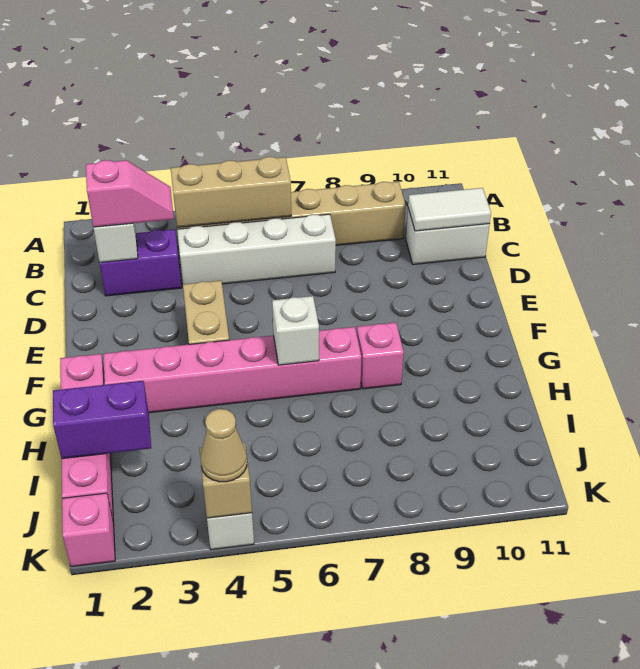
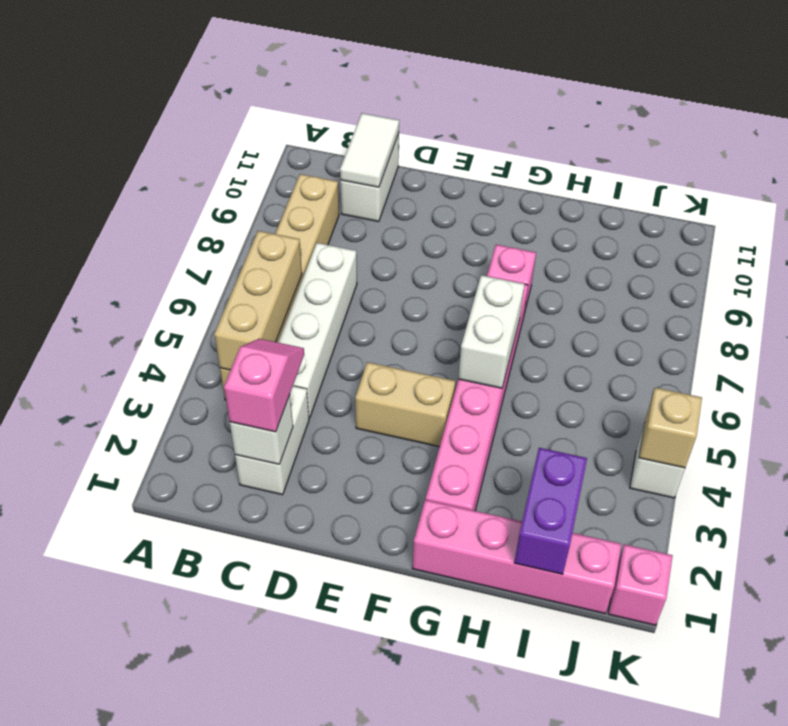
purple brick C2:C3 level 1 -> white brick C2:C3 level 1
white brick G6 level 2 -> white brick G5:G6 level 2
tan cone K4 level 3 -> none

